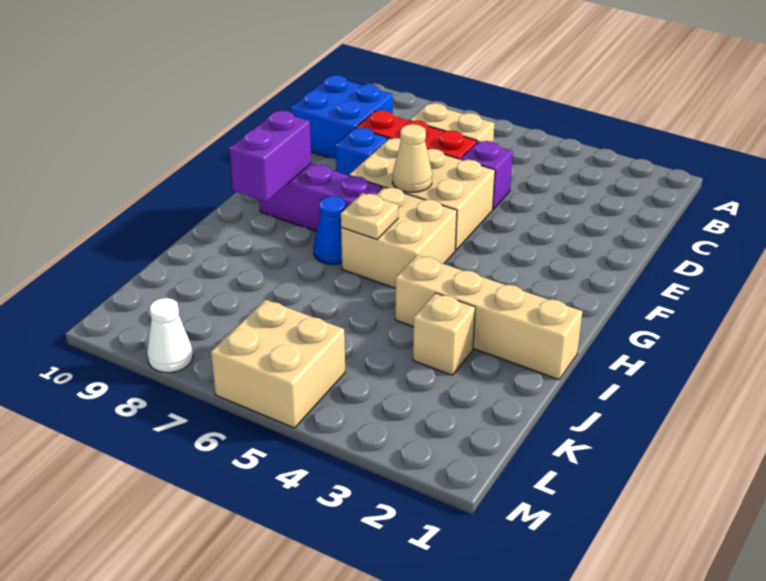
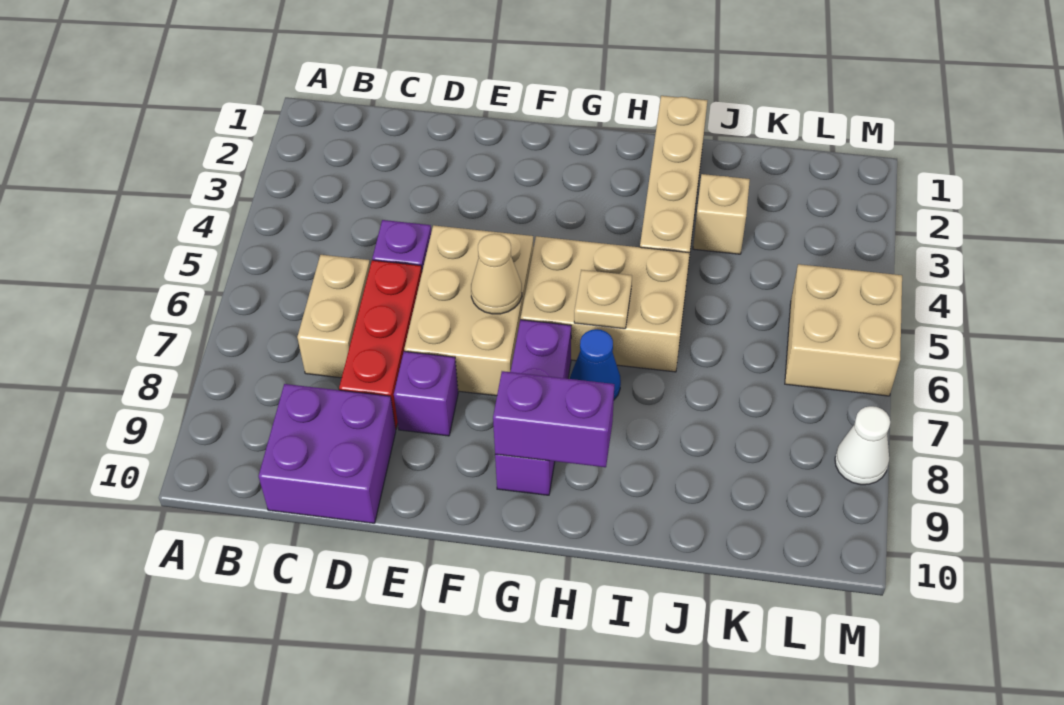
blue brick C9:D10 level 1 -> purple brick C9:D10 level 1
blue brick E8 level 1 -> purple brick E8 level 1
tan brick G5:H6 level 1 -> tan brick G5:I6 level 1

